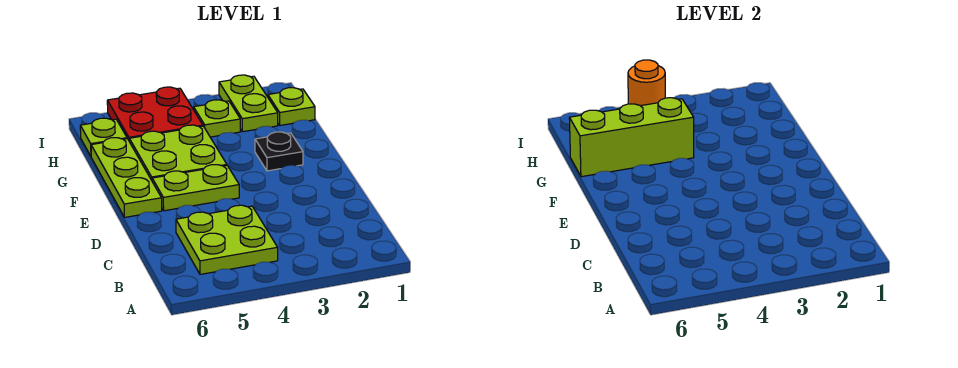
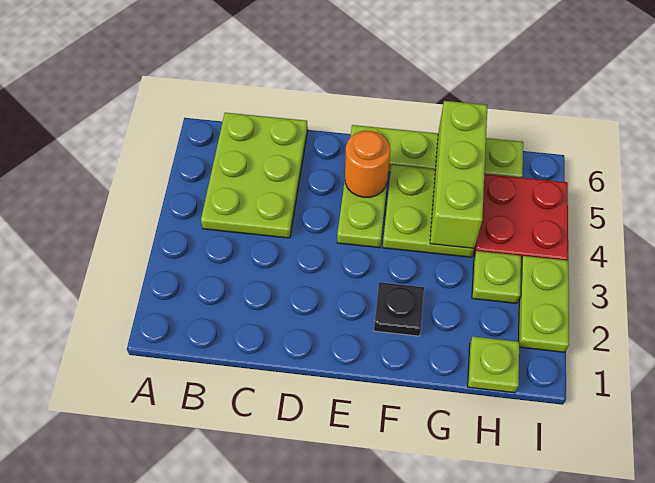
lime plate B4:C5 level 1 -> lime plate B4:C6 level 1
lime plate H2:I2 level 1 -> lime plate I2:I3 level 1
orange round brick I4 level 2 -> orange round brick E5 level 2

